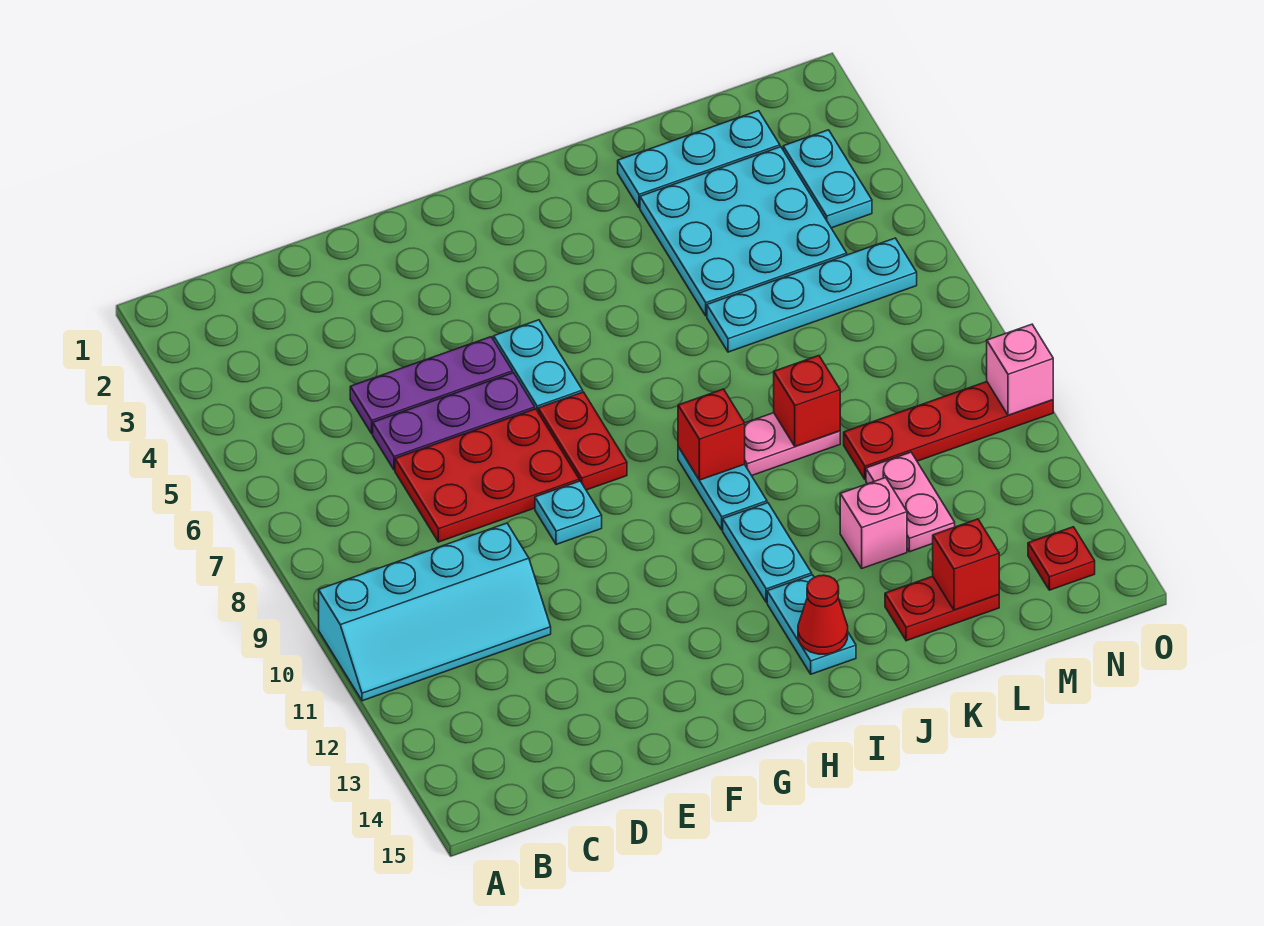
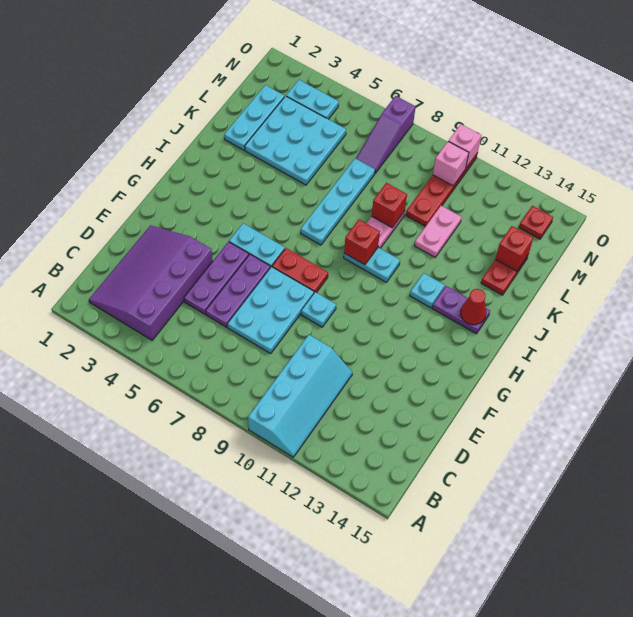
none -> purple slope B2:E4 level 1 top 4
red plate D7:F8 level 1 -> cyan plate D7:F8 level 1
cyan plate I11:I12 level 1 -> cyan plate I12 level 1
cyan plate I13:I14 level 1 -> purple plate I13:I14 level 1
cyan plate K6:N6 level 1 -> cyan plate I7:L7 level 1
pink brick K12 level 1 -> pink brick N10 level 2
pink plate L11:L12 level 1 -> pink plate K11:L11 level 1
none -> purple slope M7:O7 level 1 top O

